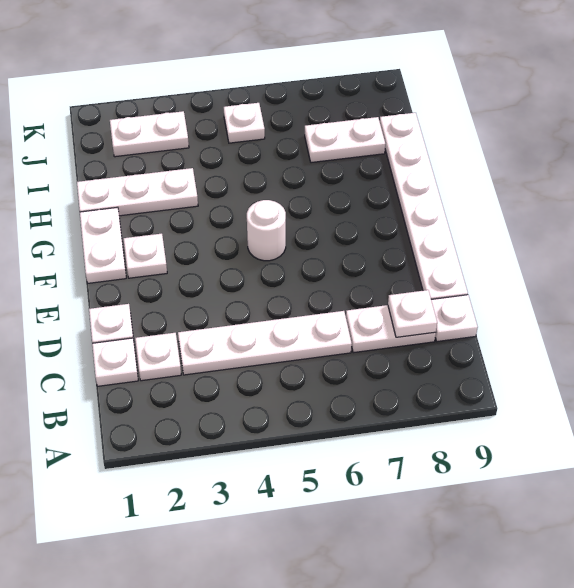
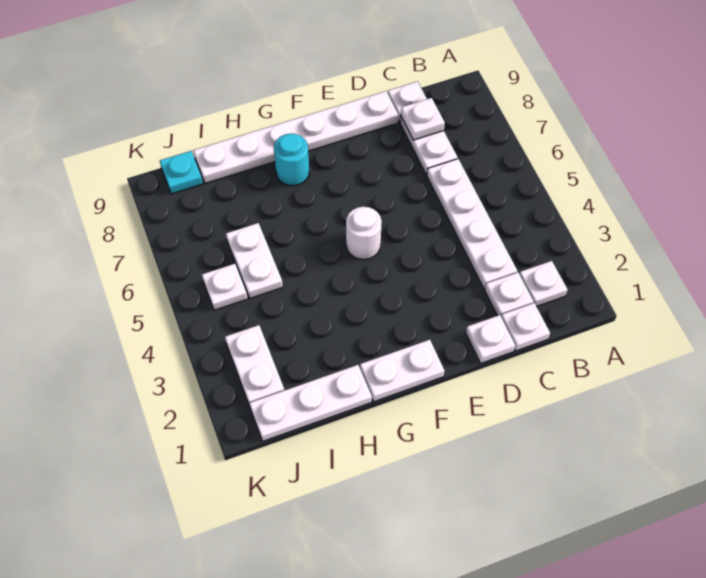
white plate F2 level 1 -> white plate B2 level 1
none -> cyan round brick G8 level 1
white plate H1:H3 level 1 -> white plate H1:J1 level 1
white plate I7:I8 level 1 -> white plate I5:I6 level 1
none -> cyan plate J9 level 1

